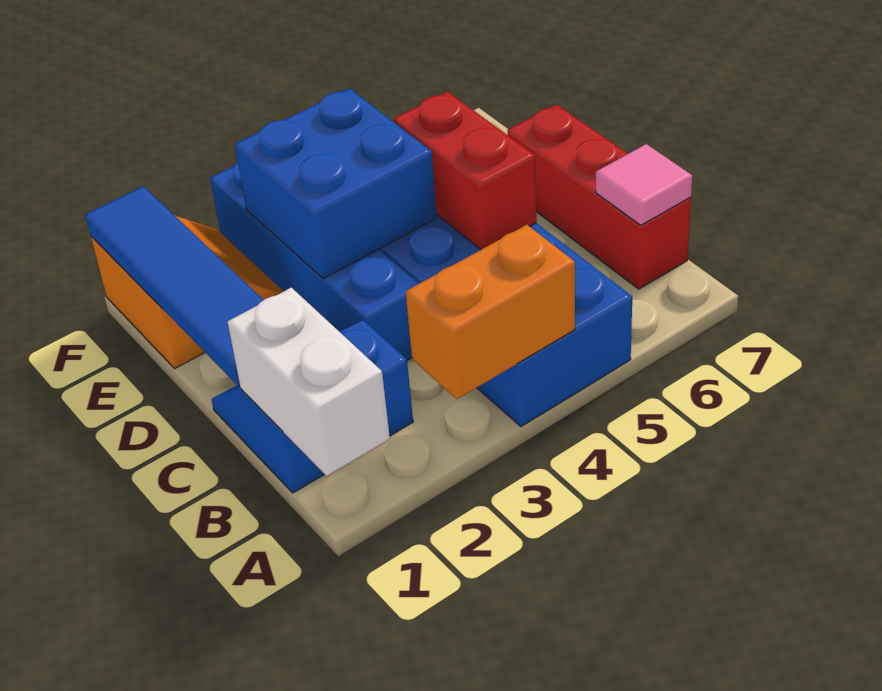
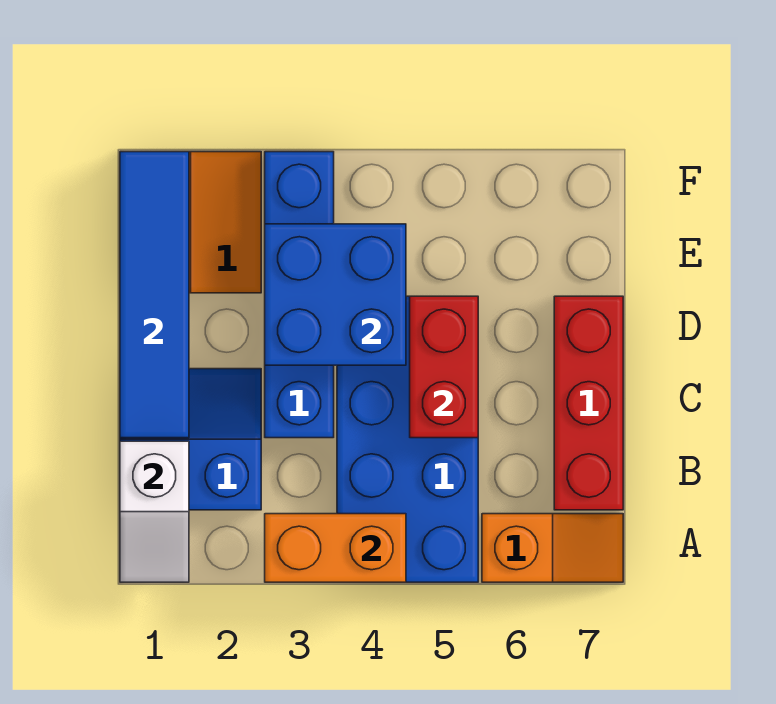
white brick A1:B1 level 2 -> white slope A1:B1 level 2 top B
none -> orange slope A6:A7 level 1 top 6
pink tile B7 level 2 -> none

